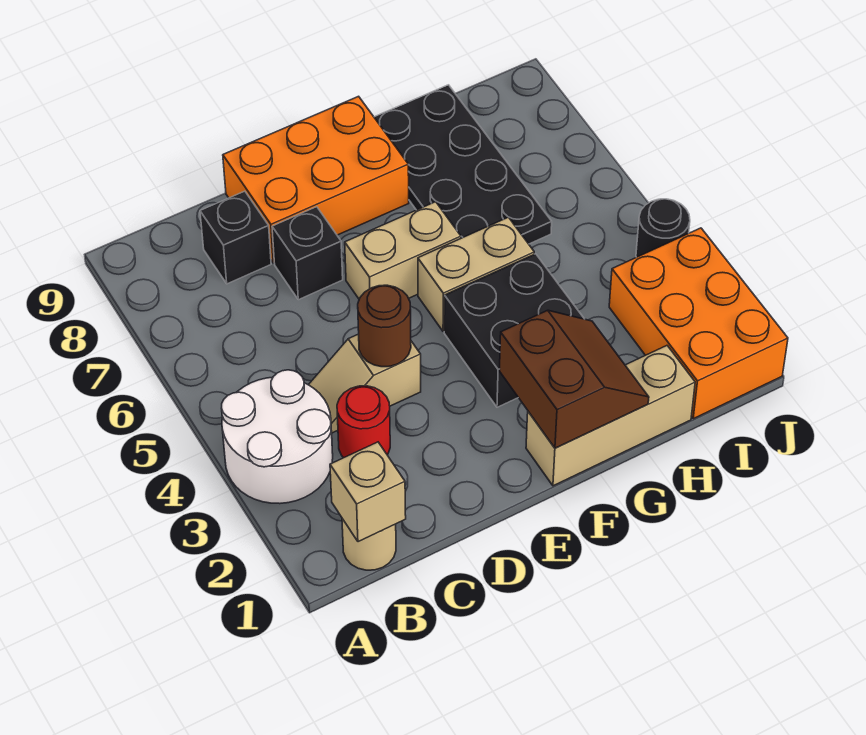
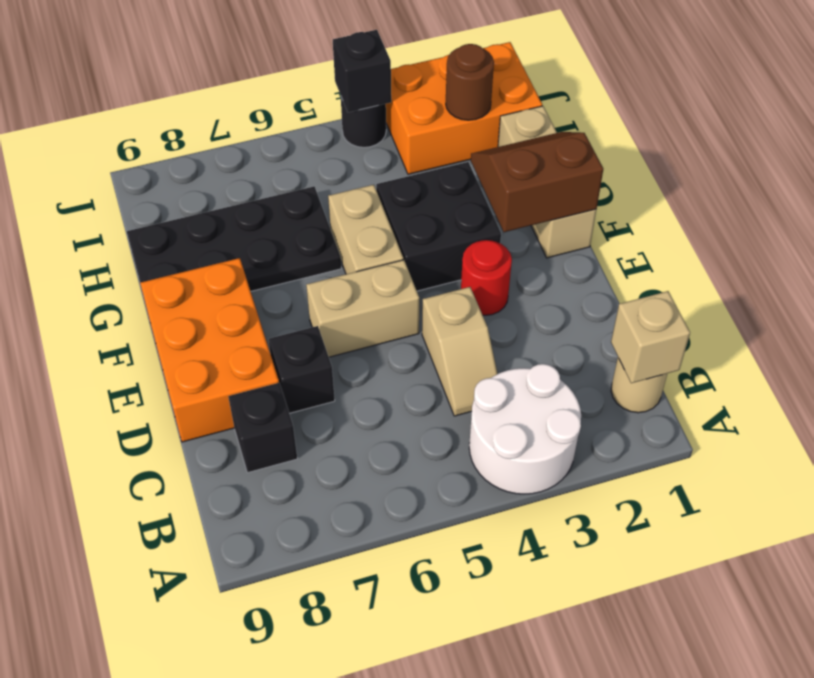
red round brick C3 level 1 -> red round brick E3 level 1
brown round brick D4 level 2 -> brown round brick I2 level 2
tan brick E6:F6 level 1 -> tan brick E5:E6 level 1
none -> black brick J4 level 2

